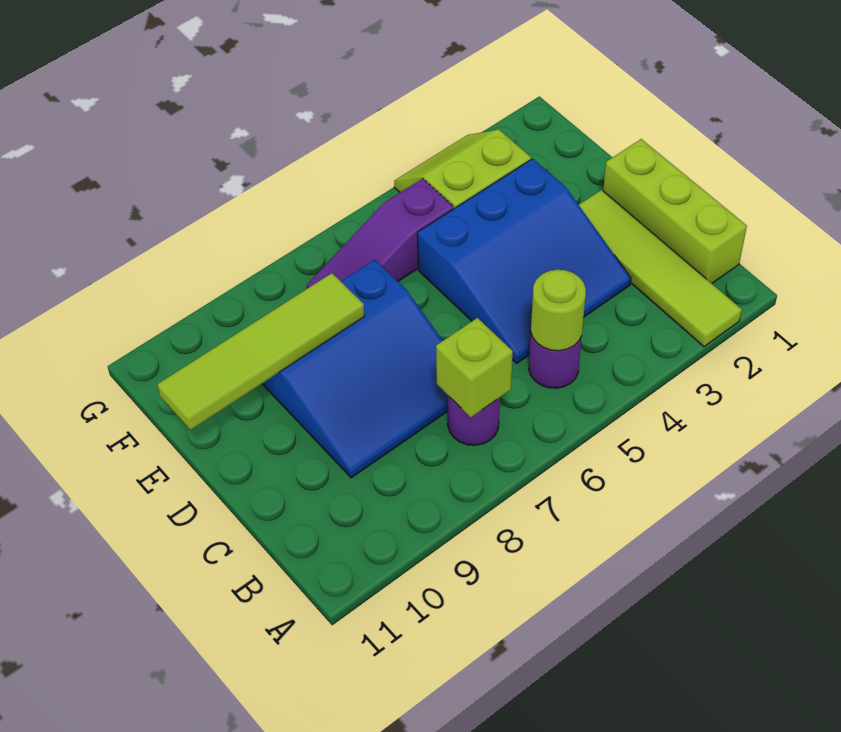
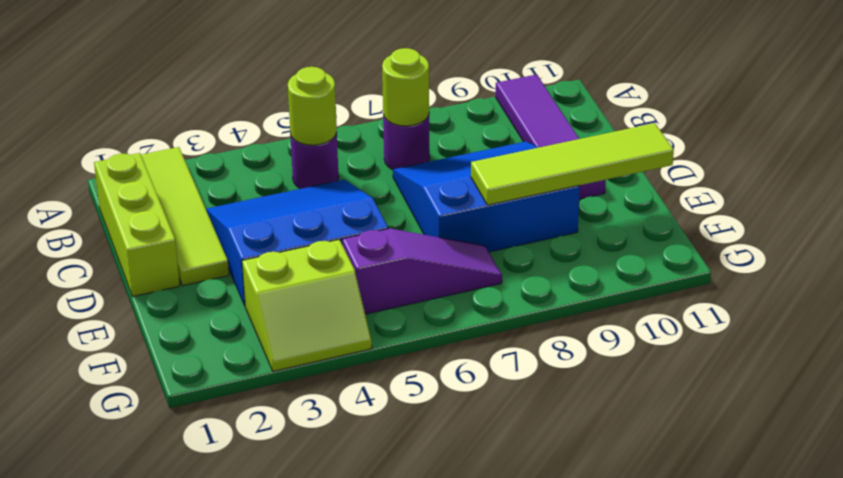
none -> purple tile A10:D10 level 1
lime brick B7 level 2 -> lime round brick B7 level 2

